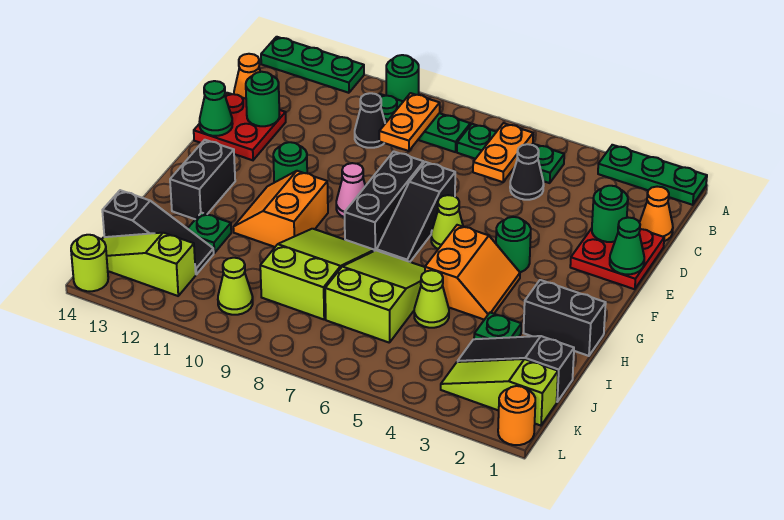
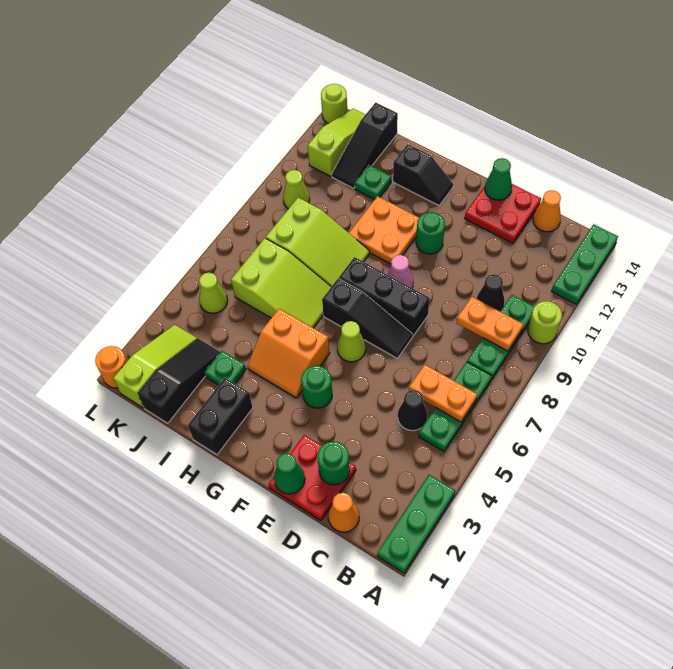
green round brick A10 level 1 -> lime round brick A10 level 1
green round brick D13 level 2 -> none
black slope E7:G7 level 1 top E -> black slope E7:G7 level 1 top G
orange slope G10:H11 level 1 top 10 -> orange plate G10:H11 level 1
black brick G13:H13 level 1 -> black slope G13:H13 level 1 top H
lime cone I5 level 1 -> lime cone K5 level 1

